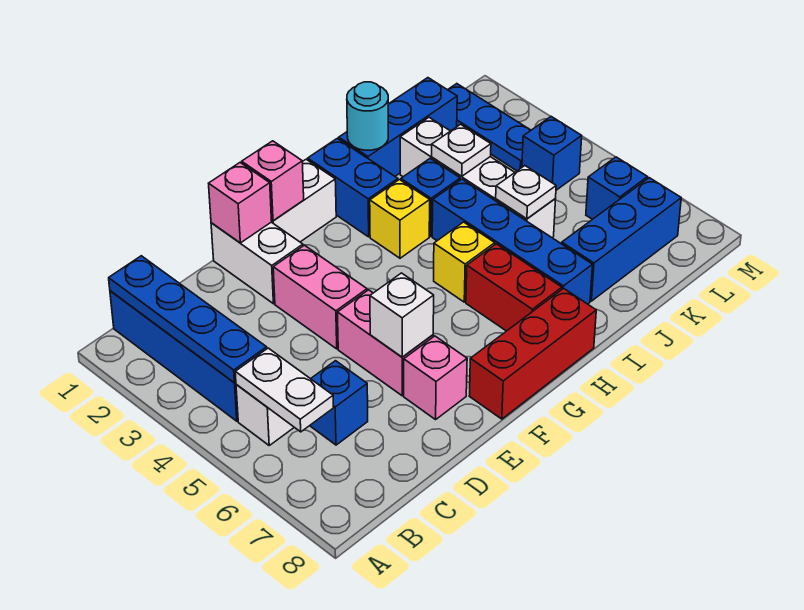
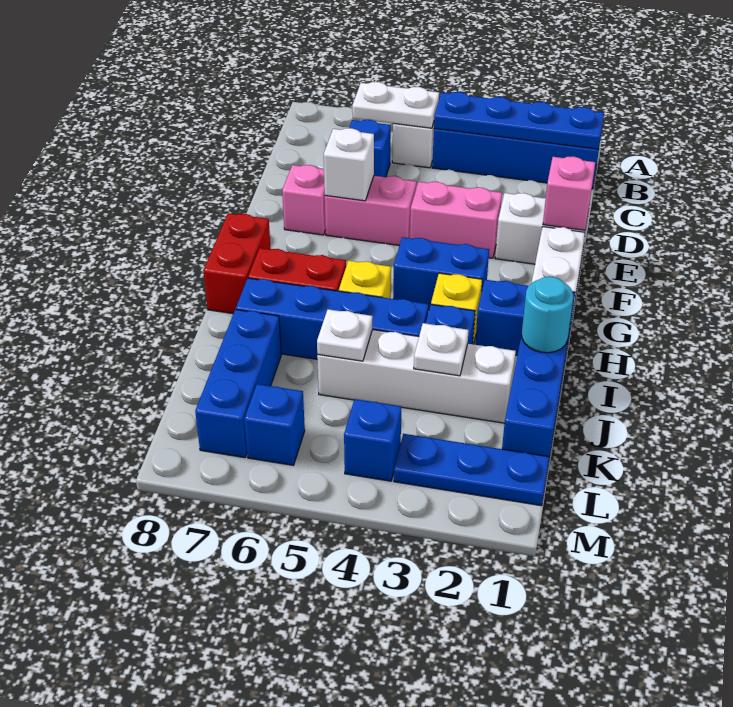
pink brick F1 level 2 -> none
red brick F8:H8 level 1 -> red brick G8:H8 level 1
none -> blue brick G3:G4 level 1

